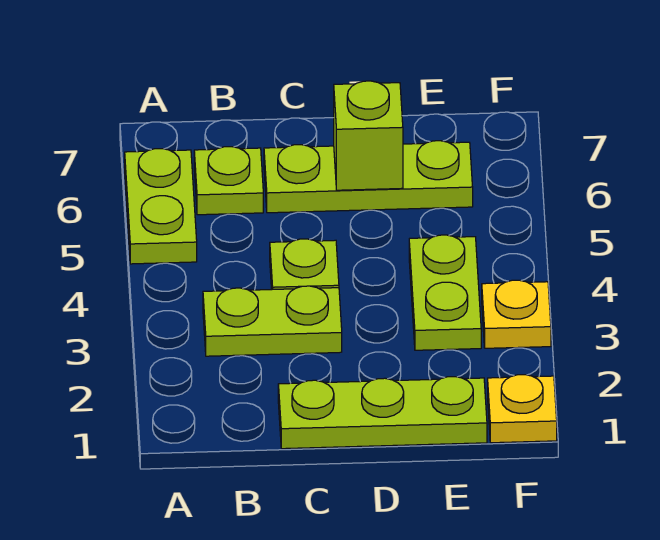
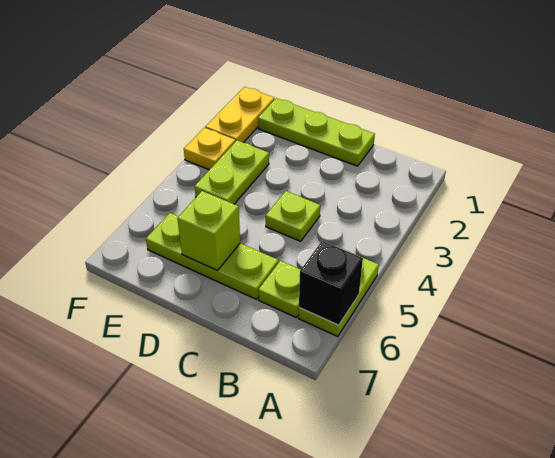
none -> black brick A6 level 2
lime plate B3:C3 level 1 -> none
yellow plate F1 level 1 -> yellow plate F1:F2 level 1

